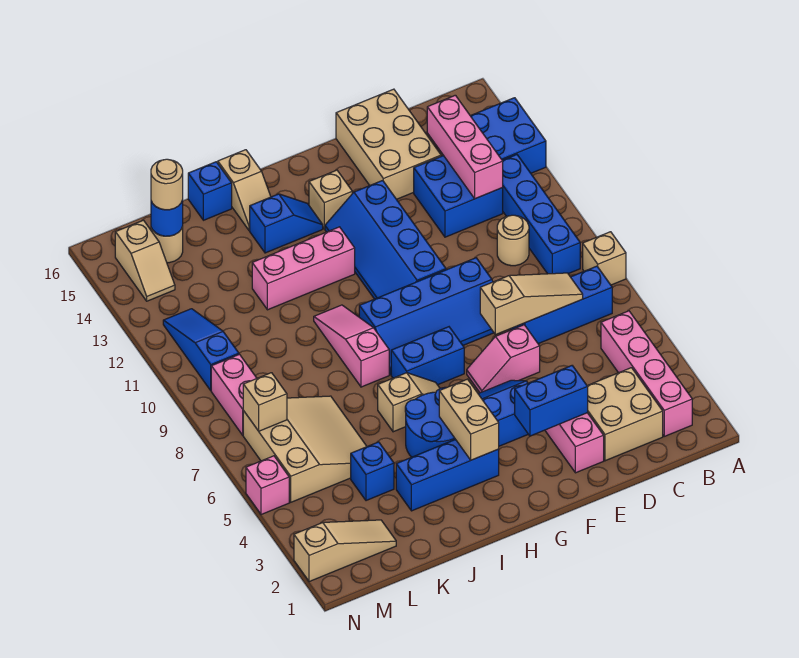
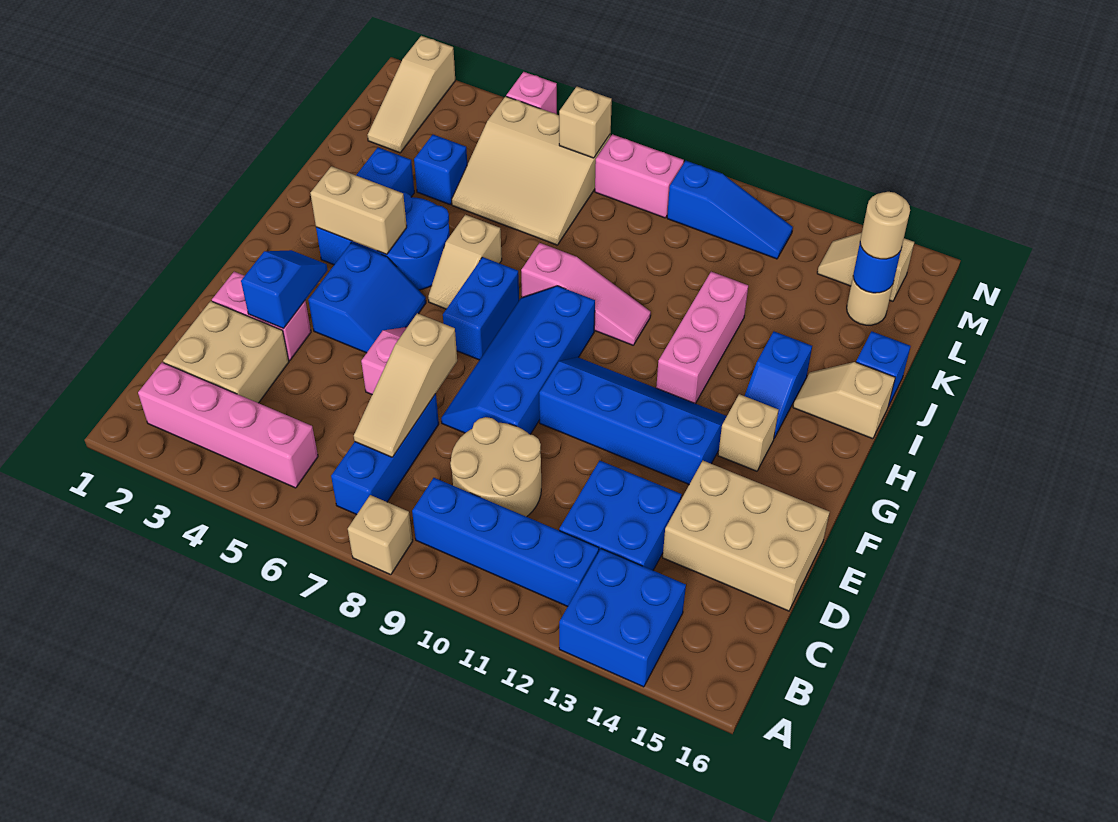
tan round brick C10 level 1 -> tan round brick C9:D10 level 1
pink brick C12:C14 level 2 -> none
blue brick E3:F3 level 2 -> blue slope E3:F3 level 2 top E

